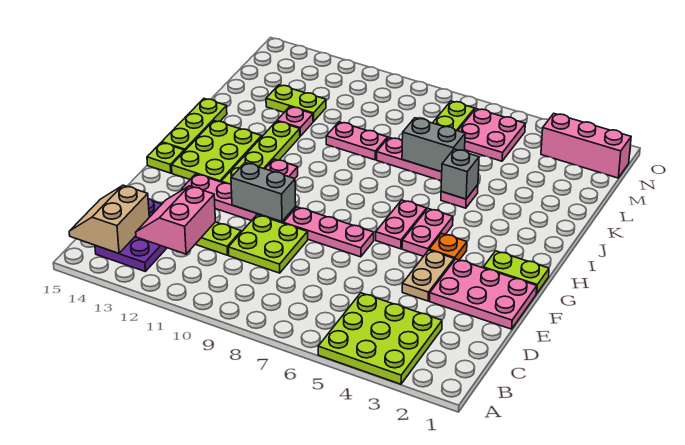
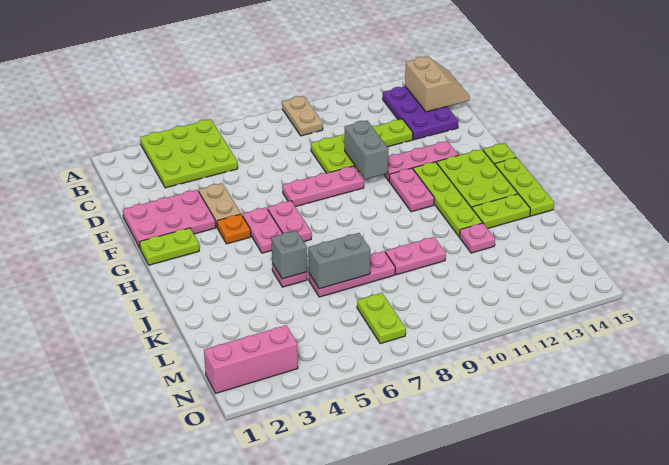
none -> tan plate A9:B9 level 1
pink slope C12:D13 level 2 top 12 -> none
grey brick F10:F11 level 2 -> grey brick E10:F10 level 2
lime plate L12:L13 level 1 -> lime plate J13:J14 level 1
pink plate M5:N6 level 1 -> none

